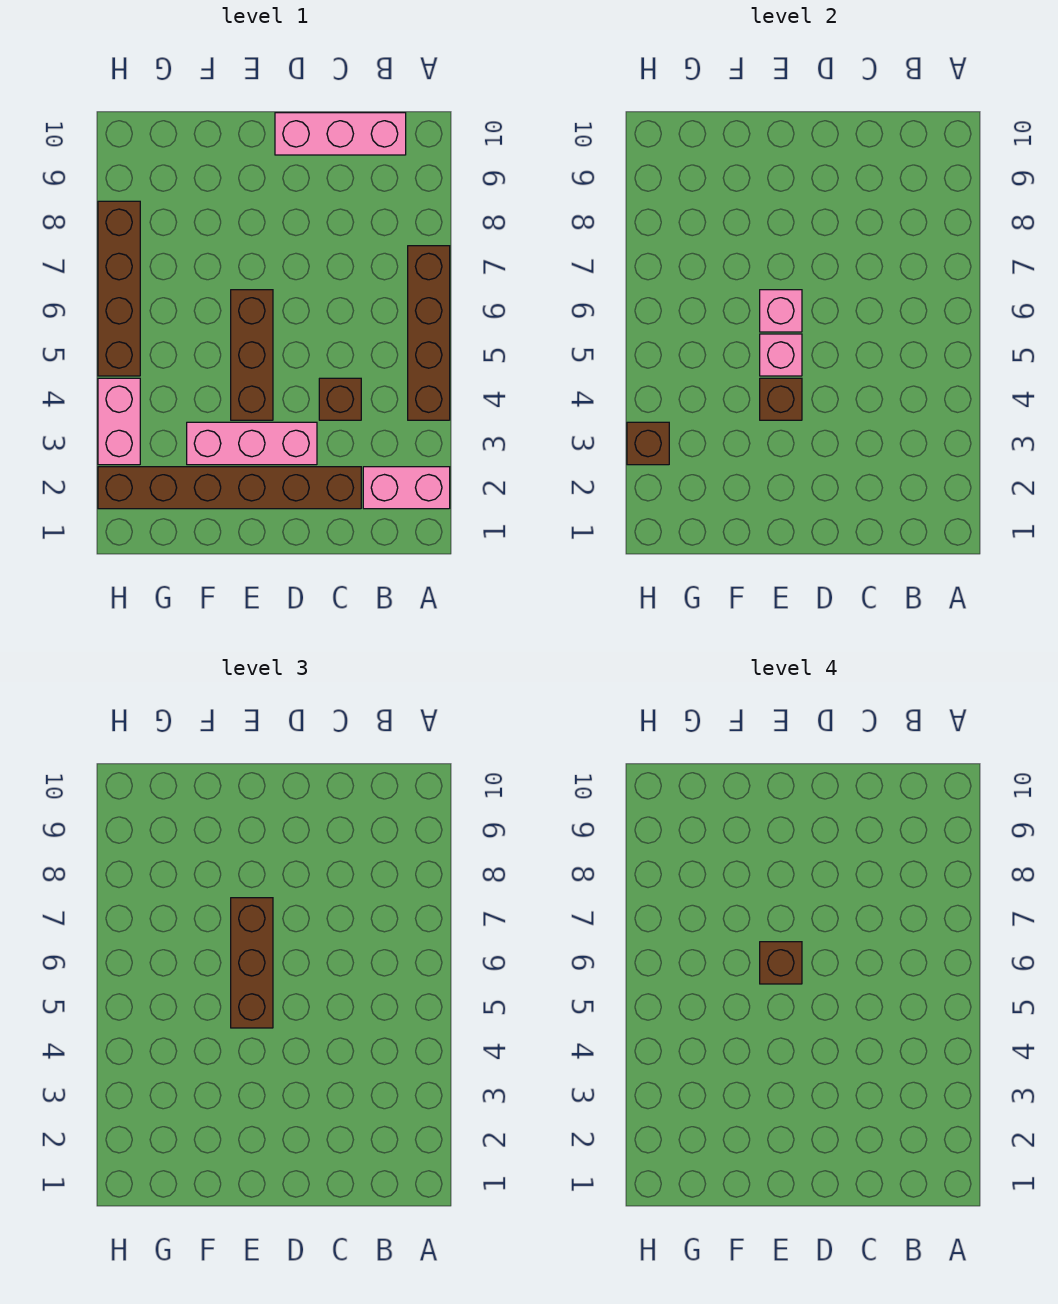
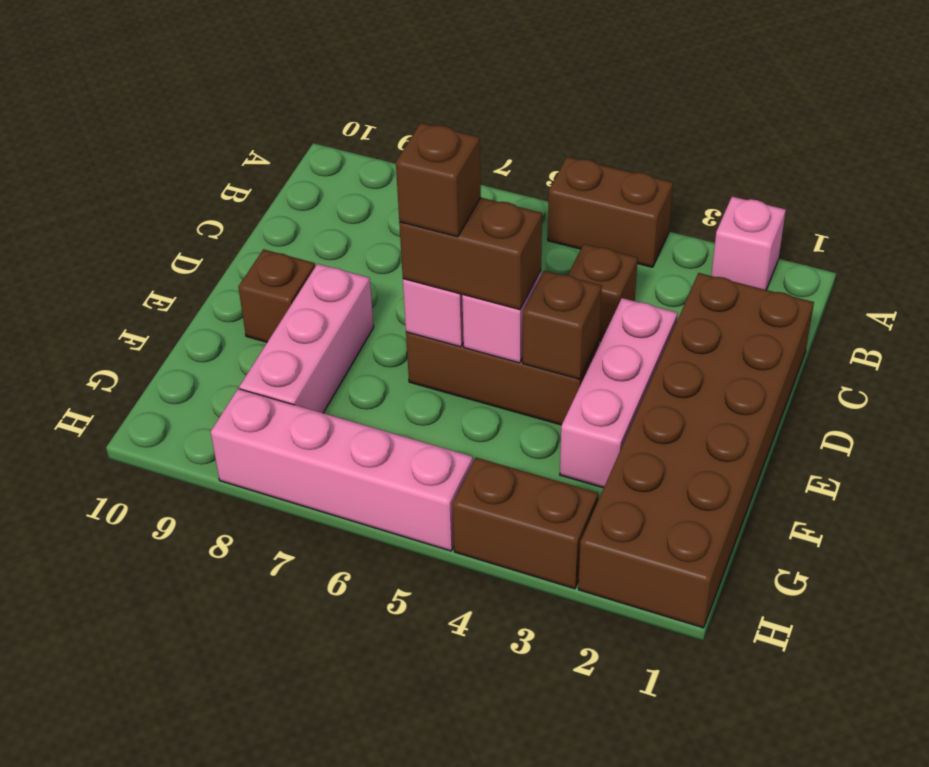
pink brick A2:B2 level 1 -> pink brick A2 level 1
brown brick A4:A7 level 1 -> brown brick A4:A5 level 1
pink brick B10:D10 level 1 -> pink brick E8:G8 level 1
brown brick C2:H2 level 1 -> brown brick C1:H2 level 1
brown brick E5:E7 level 3 -> brown brick E5:E6 level 3
pink brick H3:H4 level 1 -> brown brick H3:H4 level 1
brown brick H3 level 2 -> brown brick E9 level 1
brown brick H5:H8 level 1 -> pink brick H5:H8 level 1

